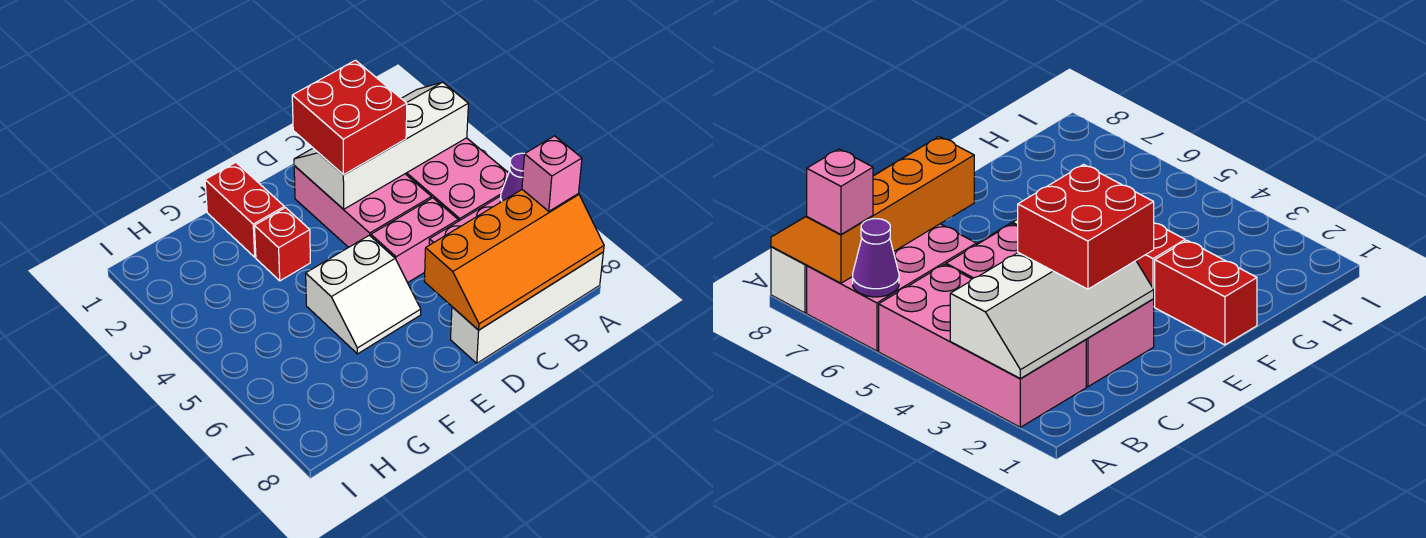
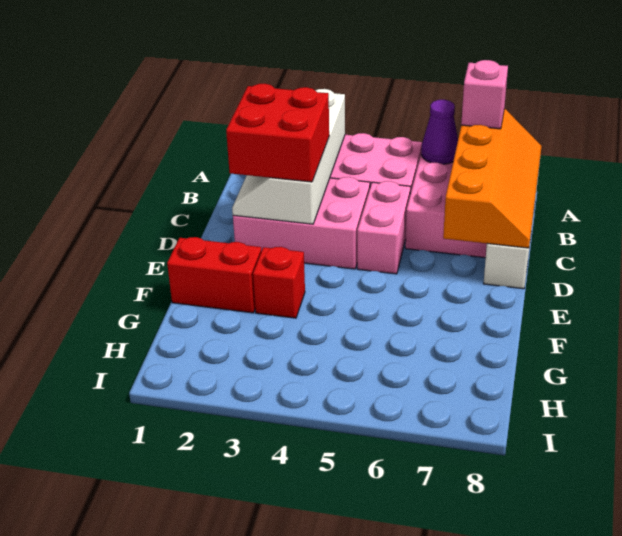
white slope E5:F6 level 1 top 5 -> none

